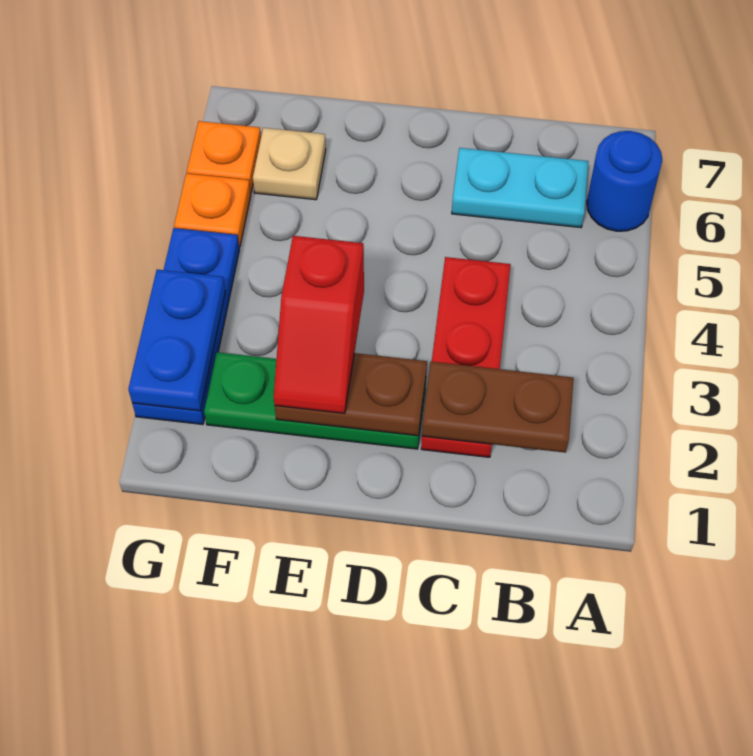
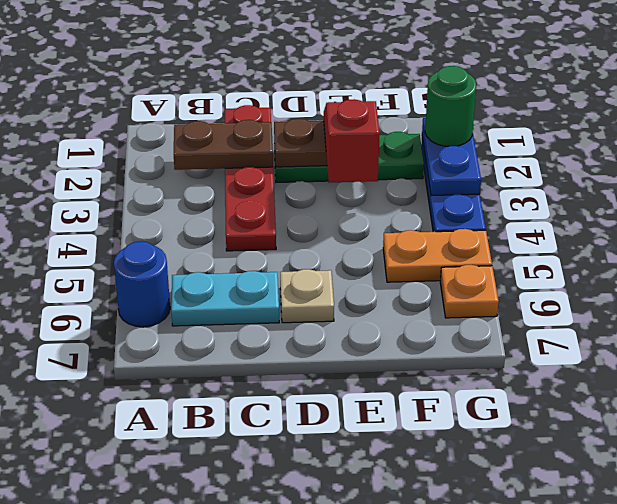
red plate C2:C4 level 1 -> red plate C1:C4 level 1
tan plate F6 level 1 -> tan plate D6 level 1
none -> green round brick G2 level 3
orange plate G5 level 1 -> orange plate F5:G5 level 1

